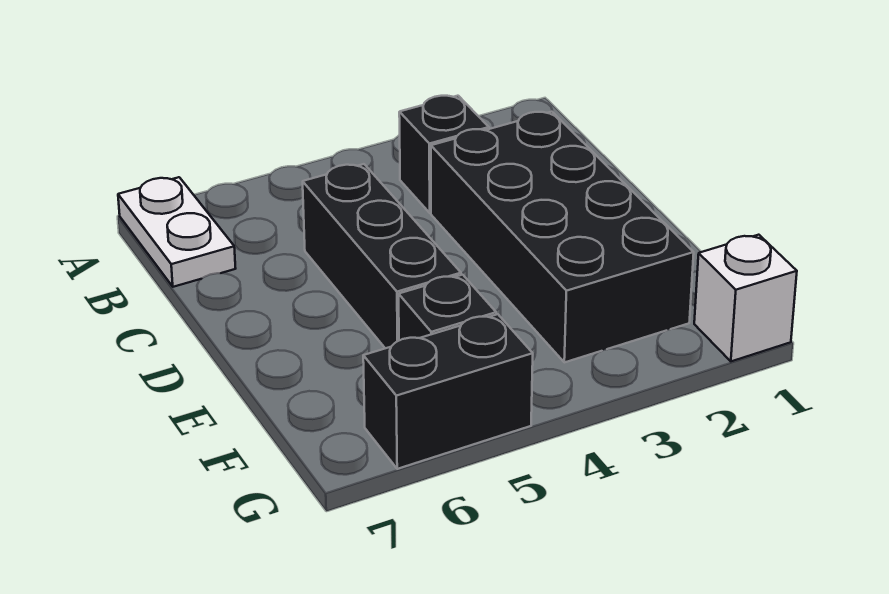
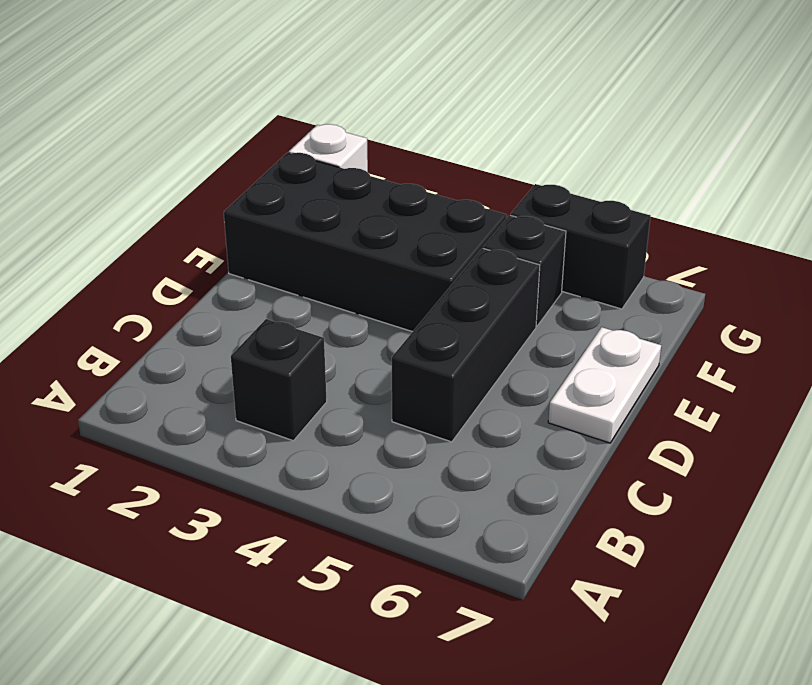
white plate A7:B7 level 1 -> white plate D7:E7 level 1
black brick C2:F3 level 1 -> black brick E1:F4 level 1

